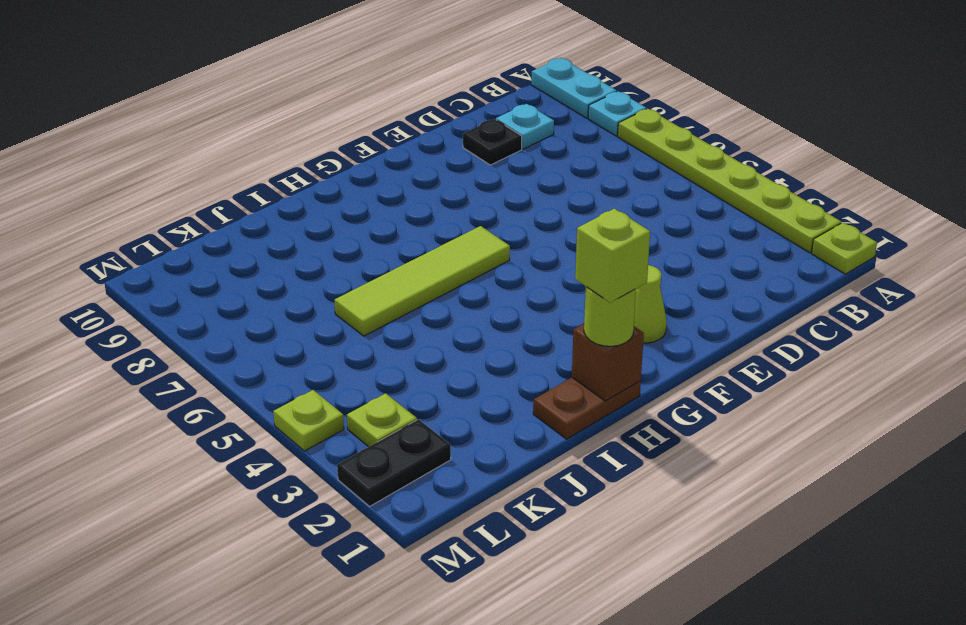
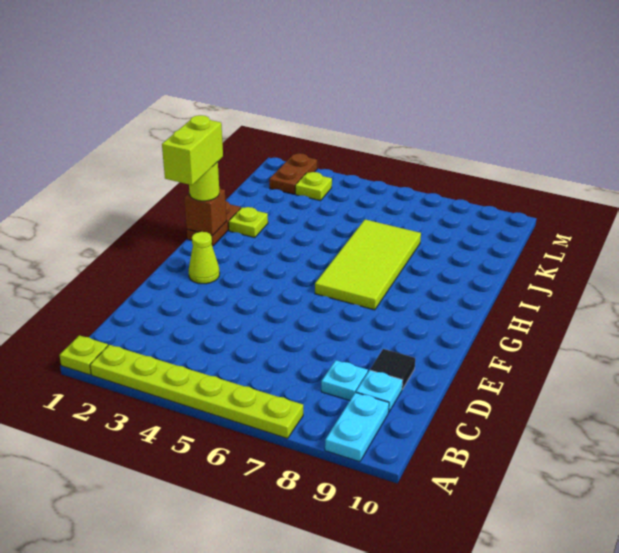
cyan plate A8 level 1 -> cyan plate C8 level 1
cyan plate A9:A10 level 1 -> cyan plate A9:B9 level 1
black plate D9 level 1 -> black tile D9 level 1
lime tile G6:J6 level 1 -> lime tile G6:J7 level 1
lime brick H1 level 4 -> lime brick G1:H1 level 4
black plate L2:M2 level 1 -> brown plate L2:M2 level 1
lime plate M4 level 1 -> lime plate I2 level 1

